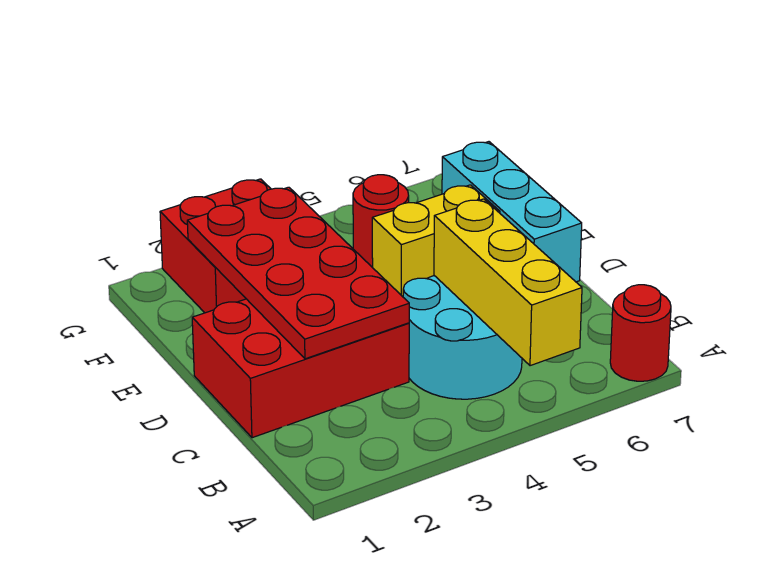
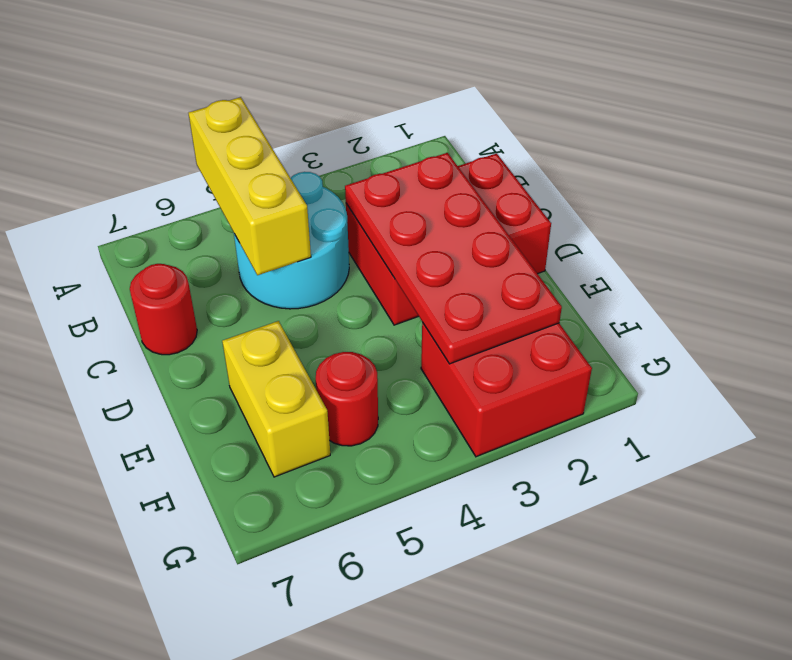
red round brick A7 level 1 -> red round brick C7 level 1
cyan brick D7:F7 level 1 -> none
yellow brick E5:E6 level 1 -> yellow brick E6:F6 level 1

